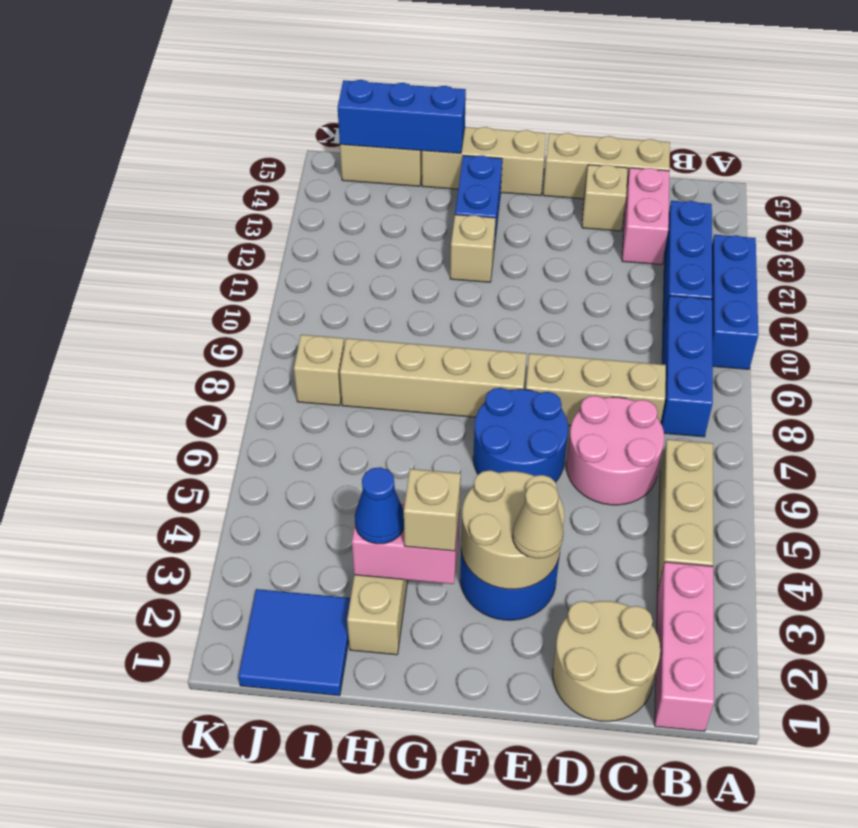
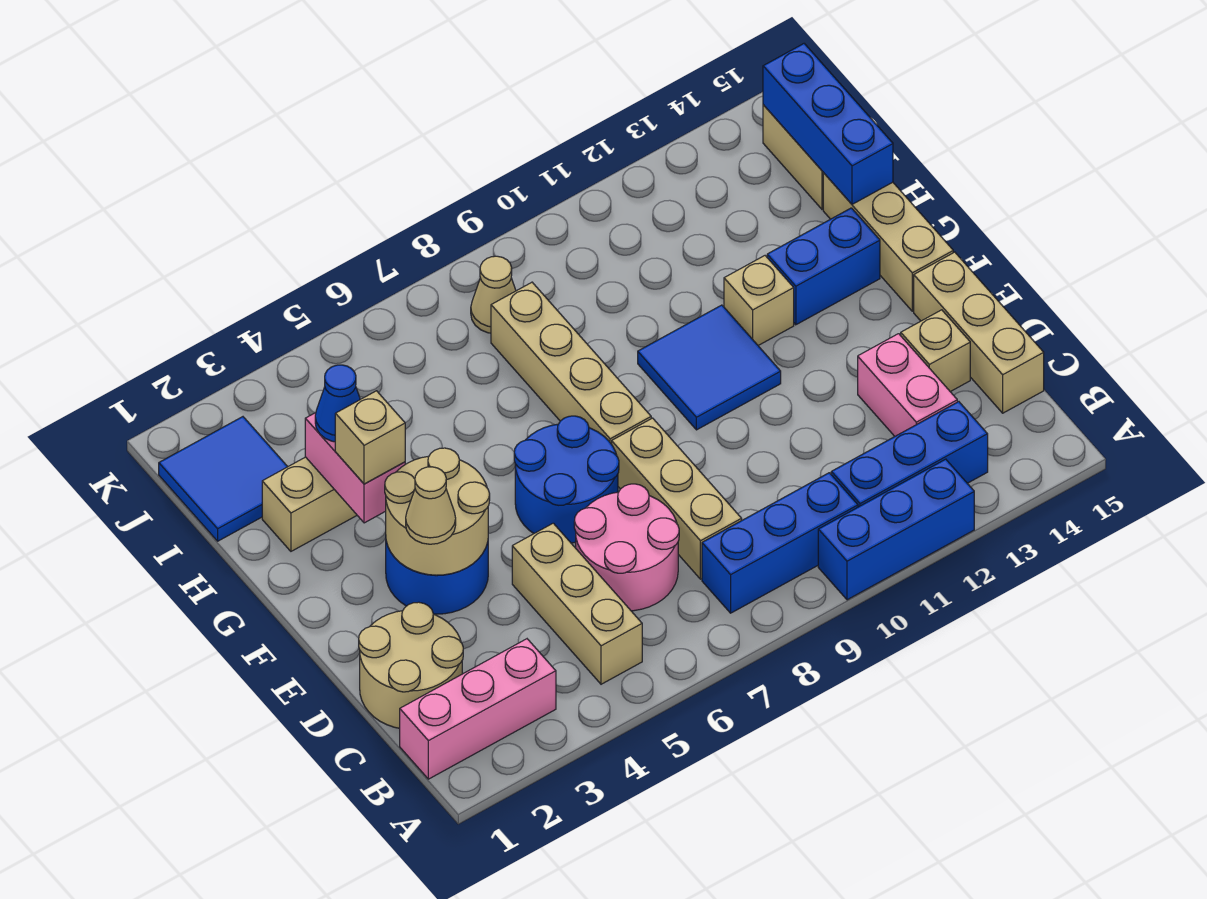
tan brick B4:B6 level 1 -> tan brick B5:D5 level 1
pink brick C13:C14 level 1 -> pink brick C13:D13 level 1
none -> blue tile F10:G11 level 1
tan brick J8 level 1 -> tan cone J8 level 1

